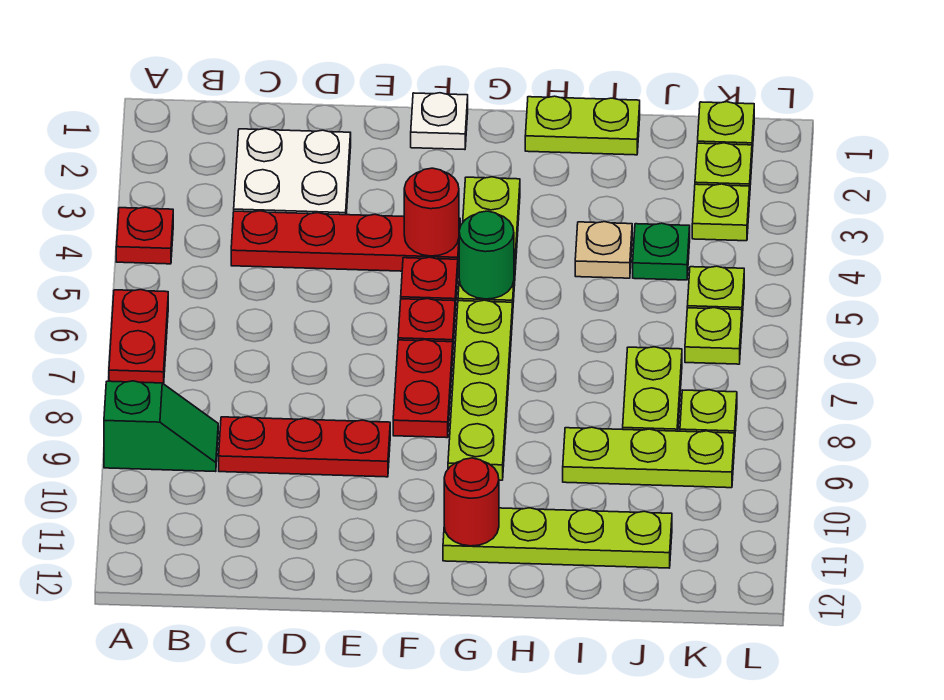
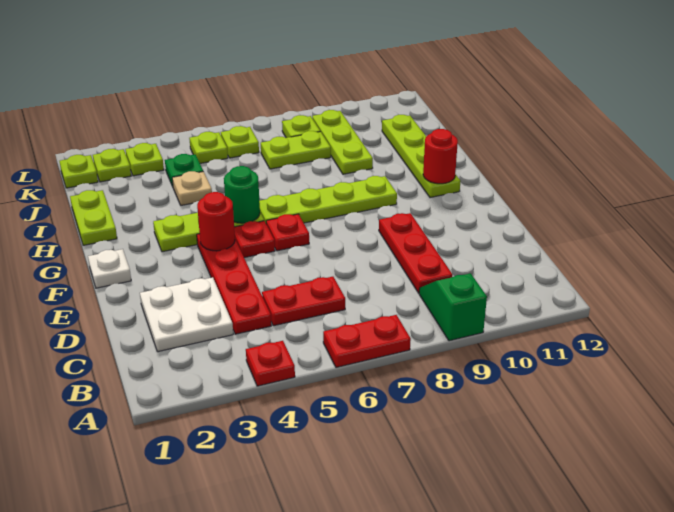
red plate F7:F8 level 1 -> red plate C5:C6 level 1

